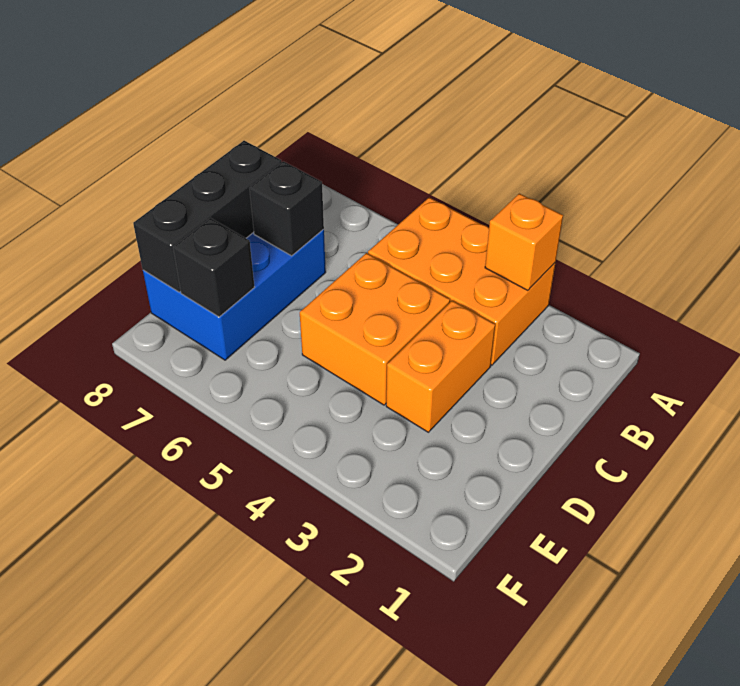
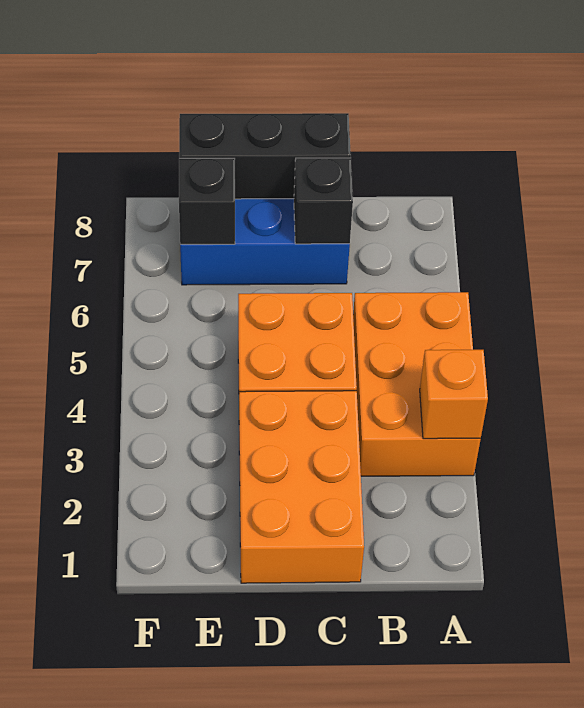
orange brick C3:D3 level 1 -> orange brick C1:D3 level 1

